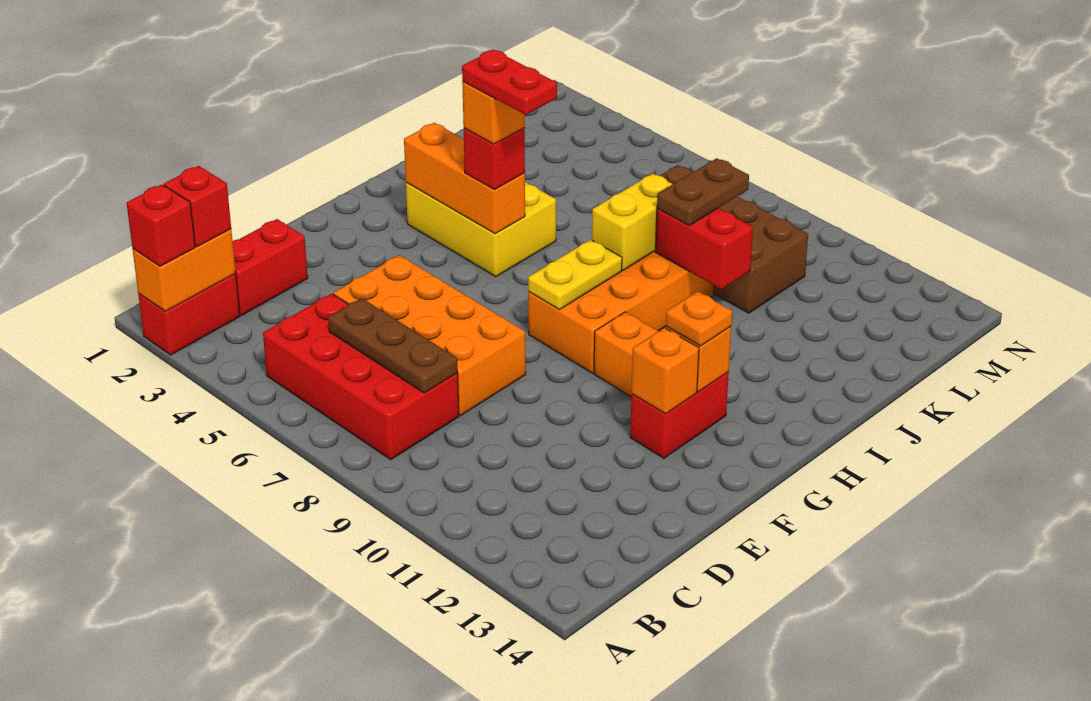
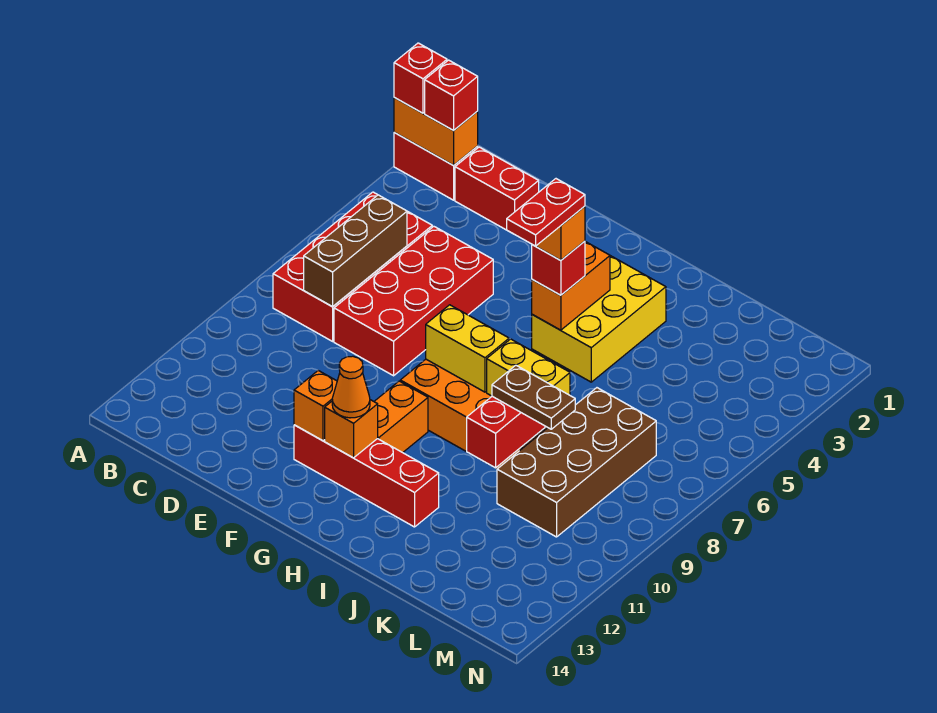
brown plate C6:C8 level 2 -> brown brick C6:C8 level 2
orange brick D5:E8 level 1 -> red brick D5:E8 level 1
red brick F12:G12 level 1 -> red brick F12:I12 level 1
yellow plate G8:H8 level 2 -> yellow brick G8:H8 level 2
orange plate G12 level 3 -> orange cone G12 level 3
orange brick H3:H5 level 2 -> orange brick H4:H5 level 2

